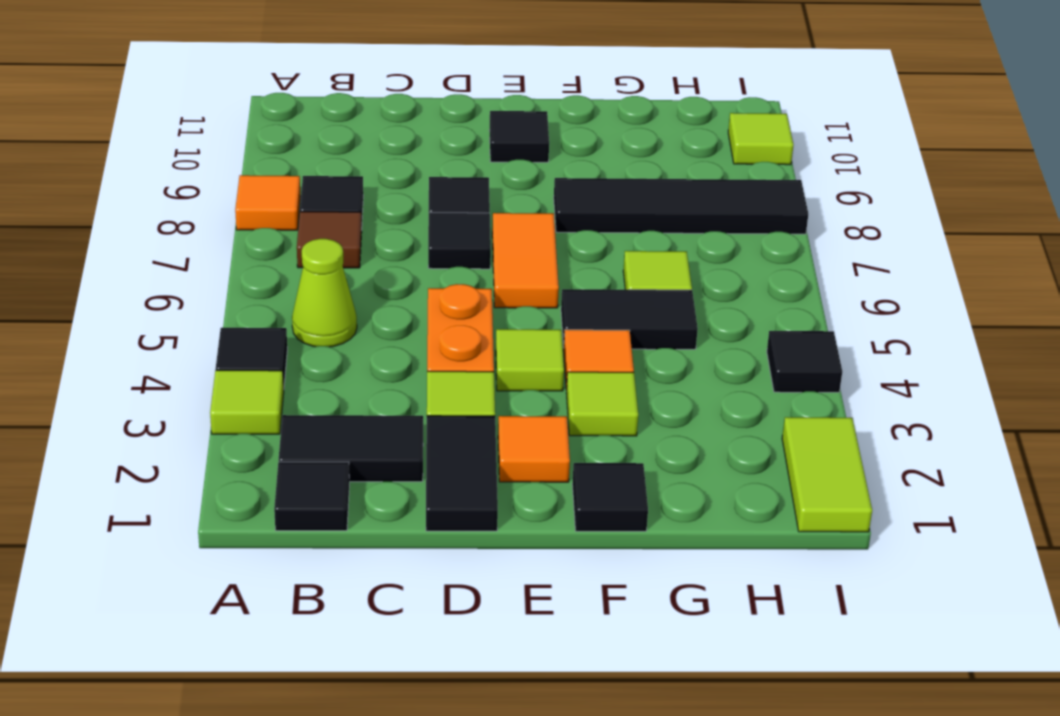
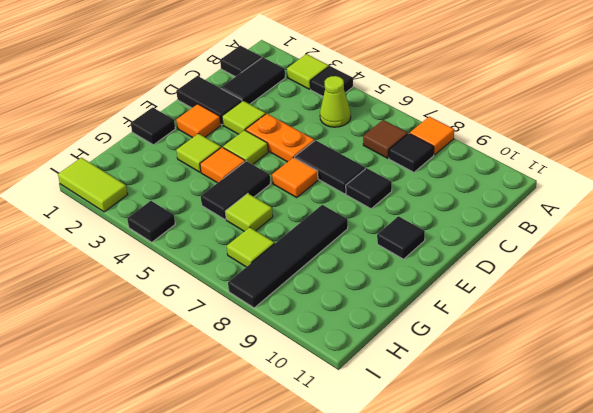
black tile D7 level 1 -> black tile D6:D7 level 1
orange tile E6:E7 level 1 -> orange tile E6 level 1
lime tile I10 level 1 -> lime tile H7 level 1

